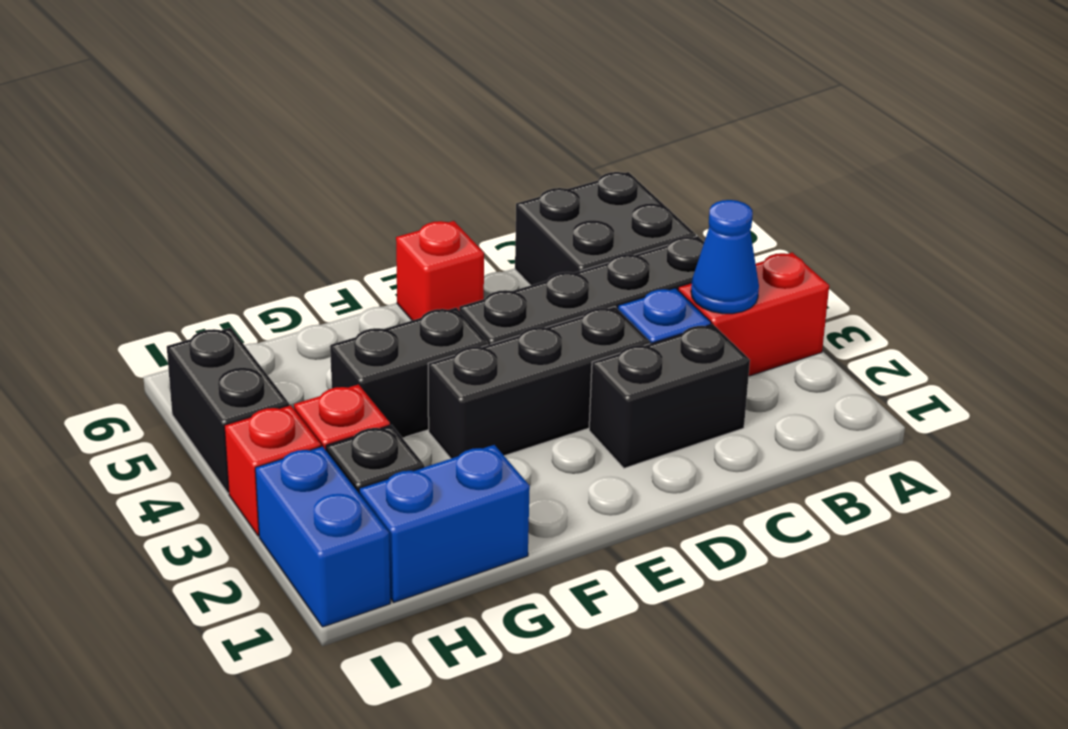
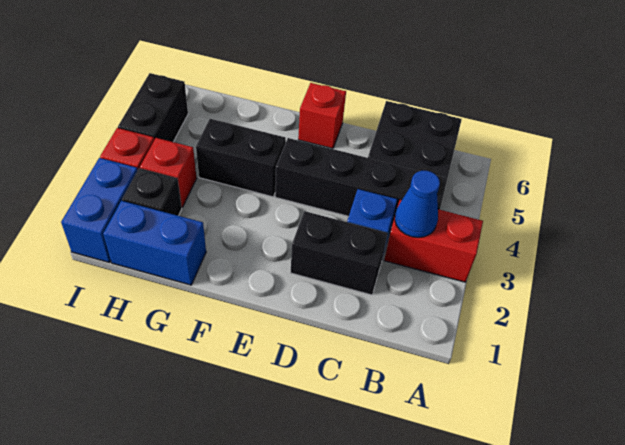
black brick D3:F3 level 1 -> none

